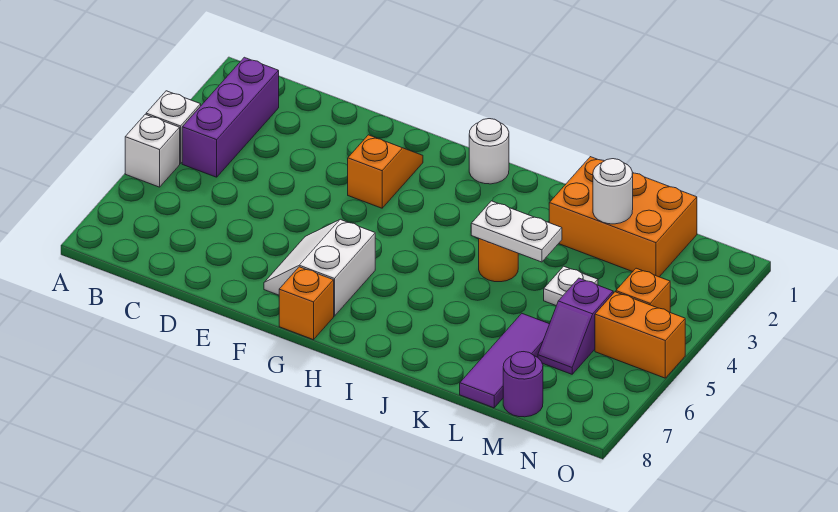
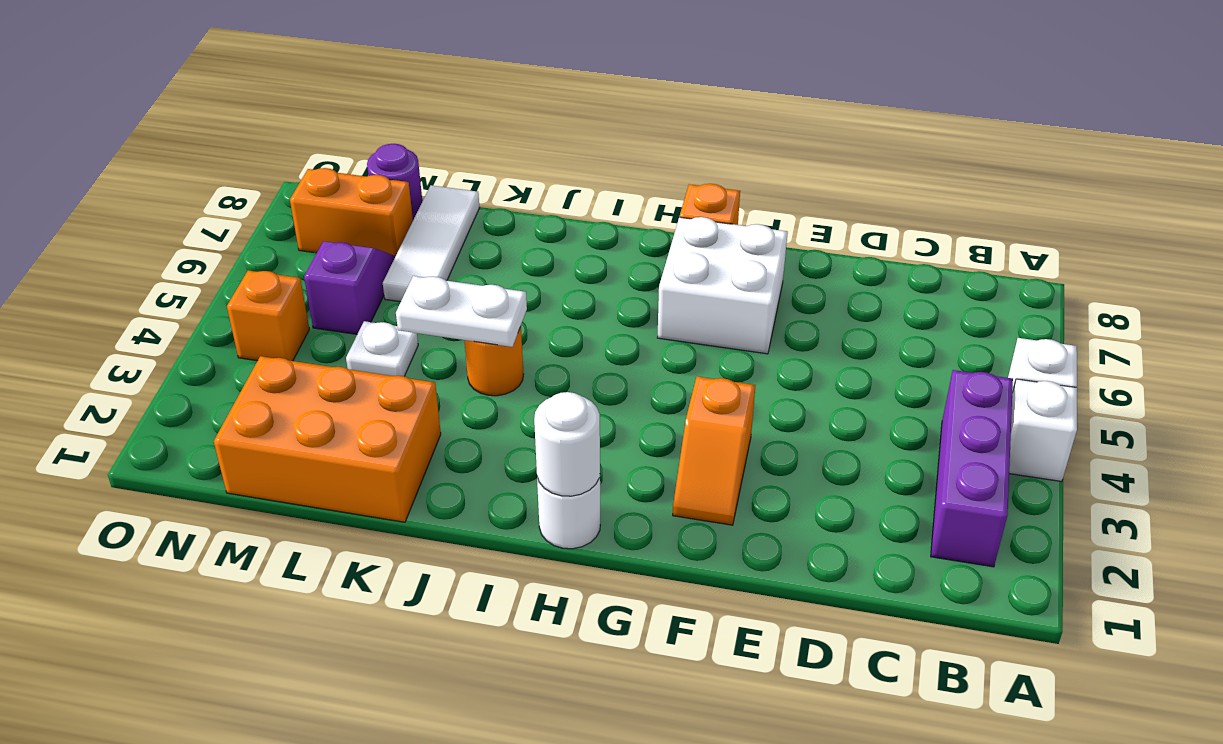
white slope F6:G7 level 1 top G -> white brick F6:G7 level 1
white round brick L2 level 2 -> white round brick H1 level 2
purple tile L6:L8 level 1 -> white tile L6:L8 level 1
orange brick N5:O5 level 1 -> orange brick M7:N7 level 1

